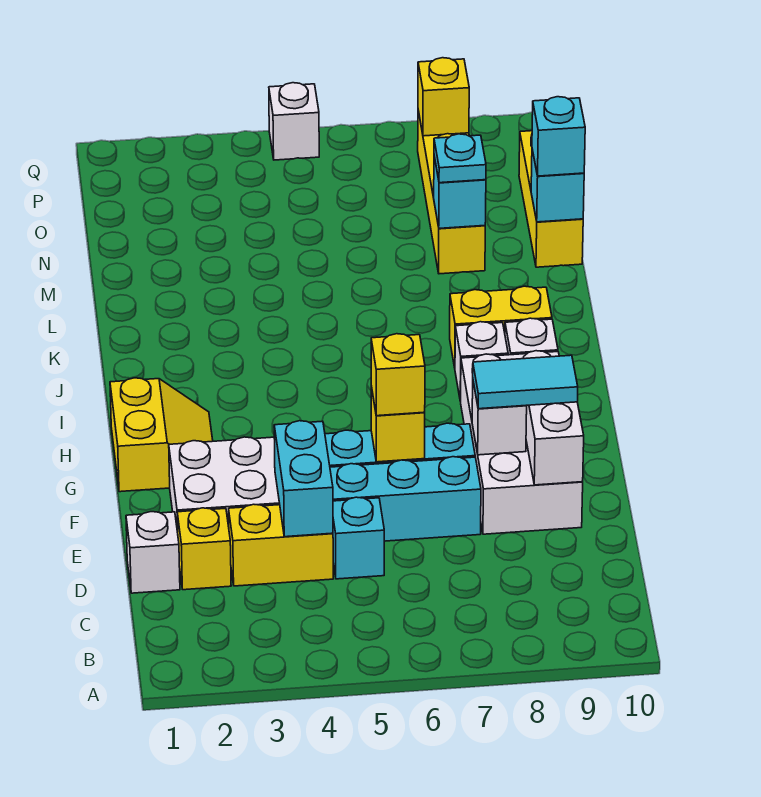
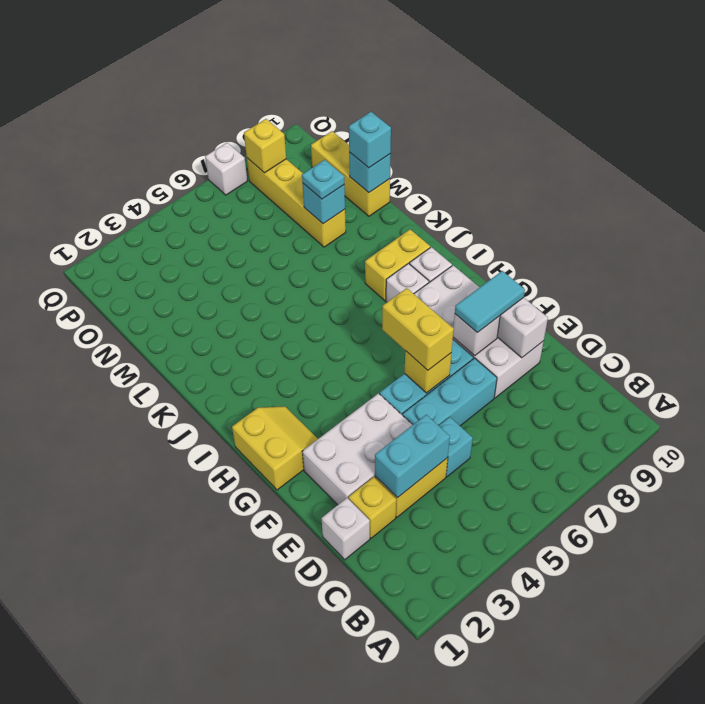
cyan brick D4:E4 level 2 -> cyan brick D3:D4 level 2
yellow brick F6 level 3 -> yellow brick F6:G6 level 3
white brick Q5 level 1 -> white brick Q7 level 1

